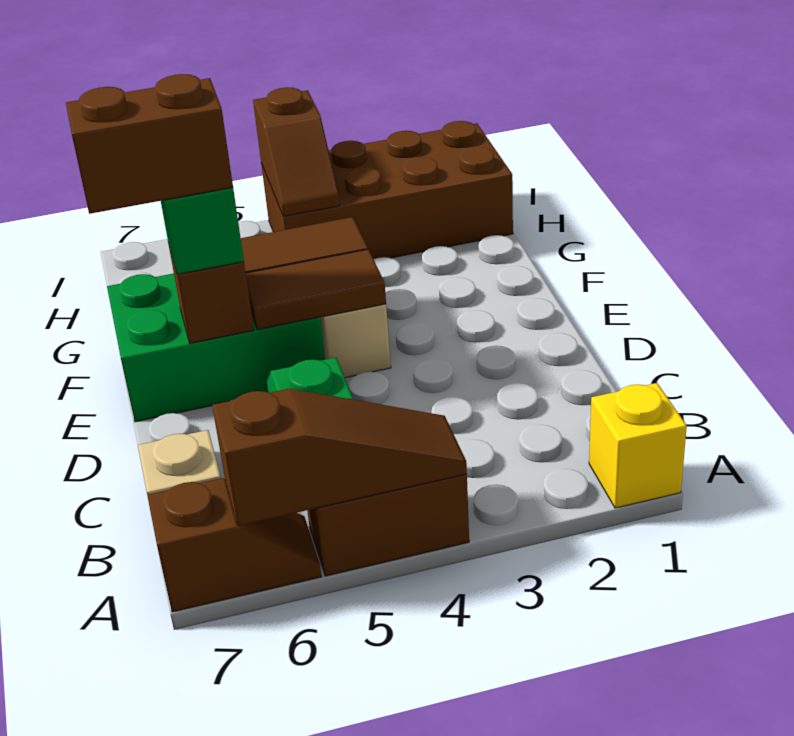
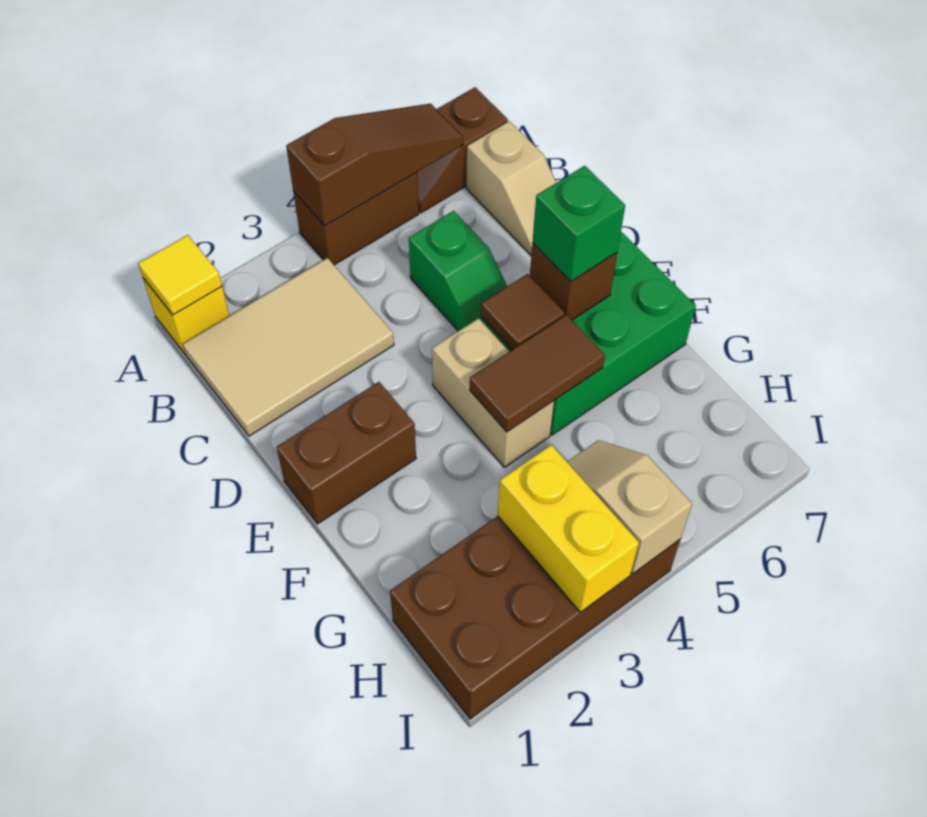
none -> yellow tile A1 level 2
brown slope A4:A6 level 2 top 6 -> brown slope A4:A6 level 2 top 4
none -> tan tile B1:C3 level 1
brown tile E4:E5 level 2 -> brown tile E5 level 2
brown brick E6:E7 level 4 -> brown brick E1:E2 level 1
none -> yellow brick H3:I3 level 2
brown slope H4:I4 level 2 top I -> tan slope H4:I4 level 2 top I

